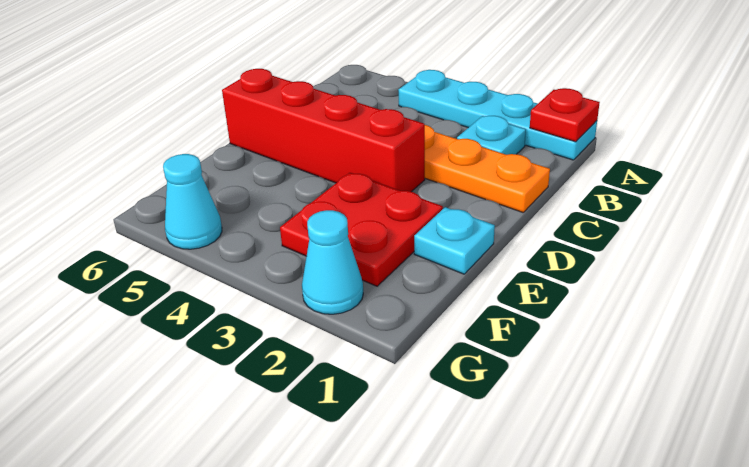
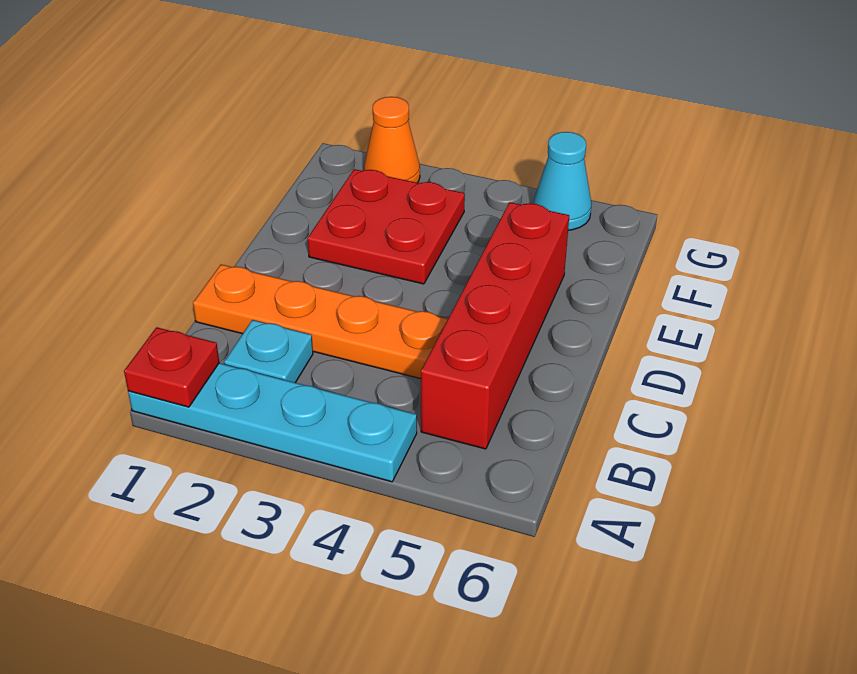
red brick D3:D6 level 1 -> red brick B5:E5 level 1
cyan plate E1 level 1 -> none
cyan cone G2 level 1 -> orange cone G2 level 1

